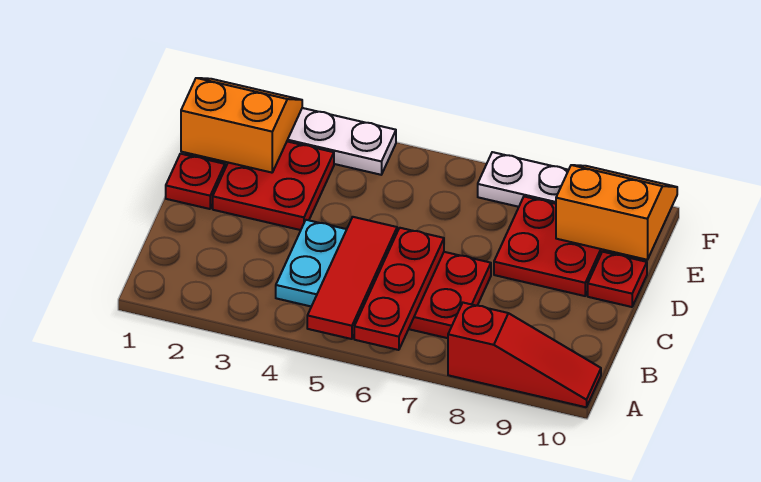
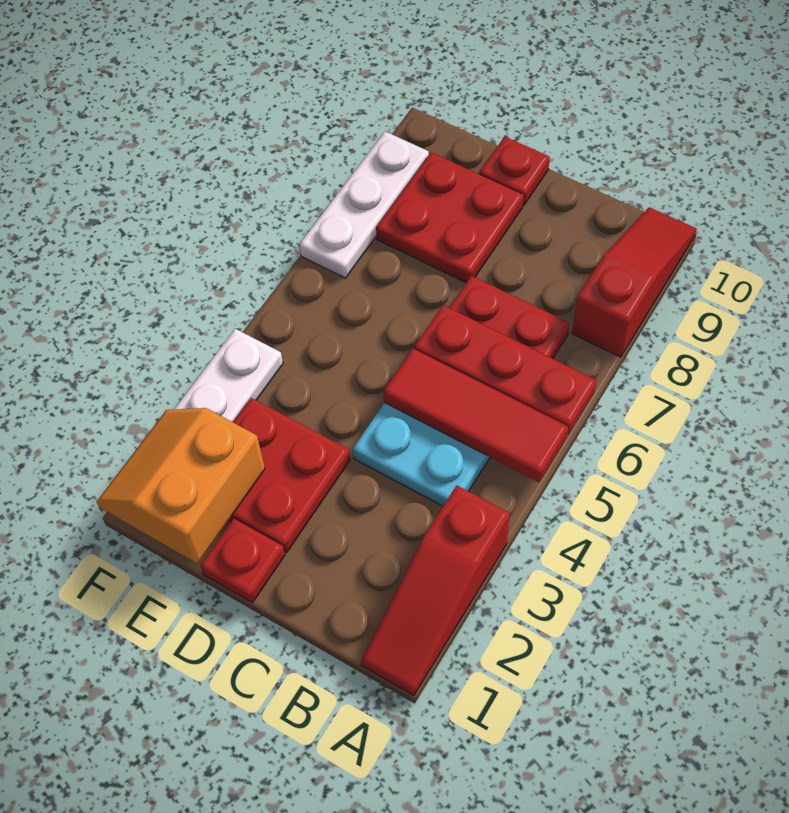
none -> red slope A1:A3 level 1 top 3
orange slope E9:F10 level 2 top E -> none

